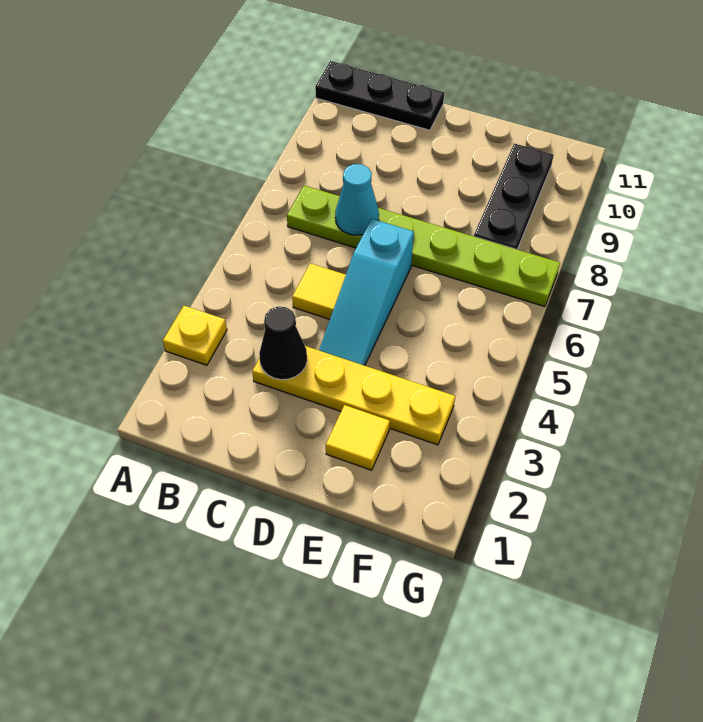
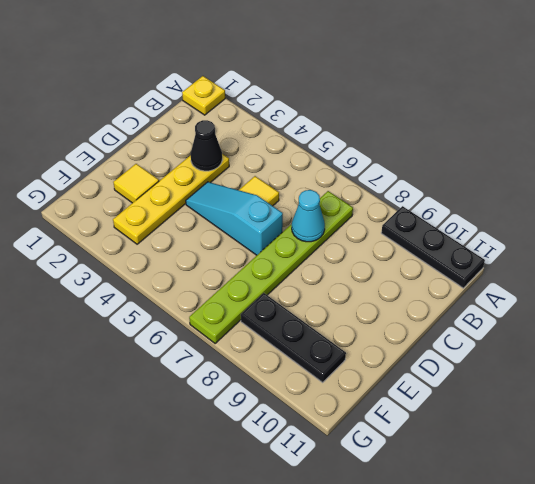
yellow plate A3 level 1 -> yellow plate A1 level 1
black plate A11:C11 level 1 -> black plate A9:A11 level 1

